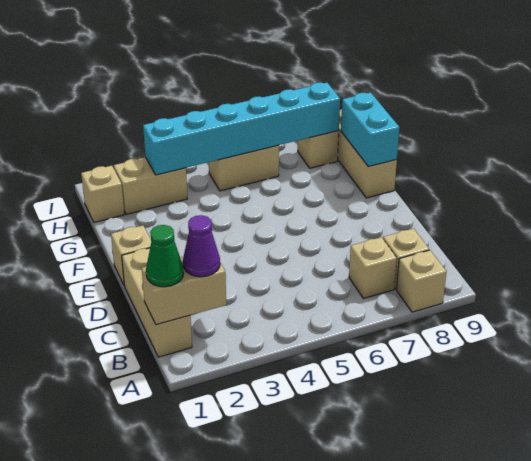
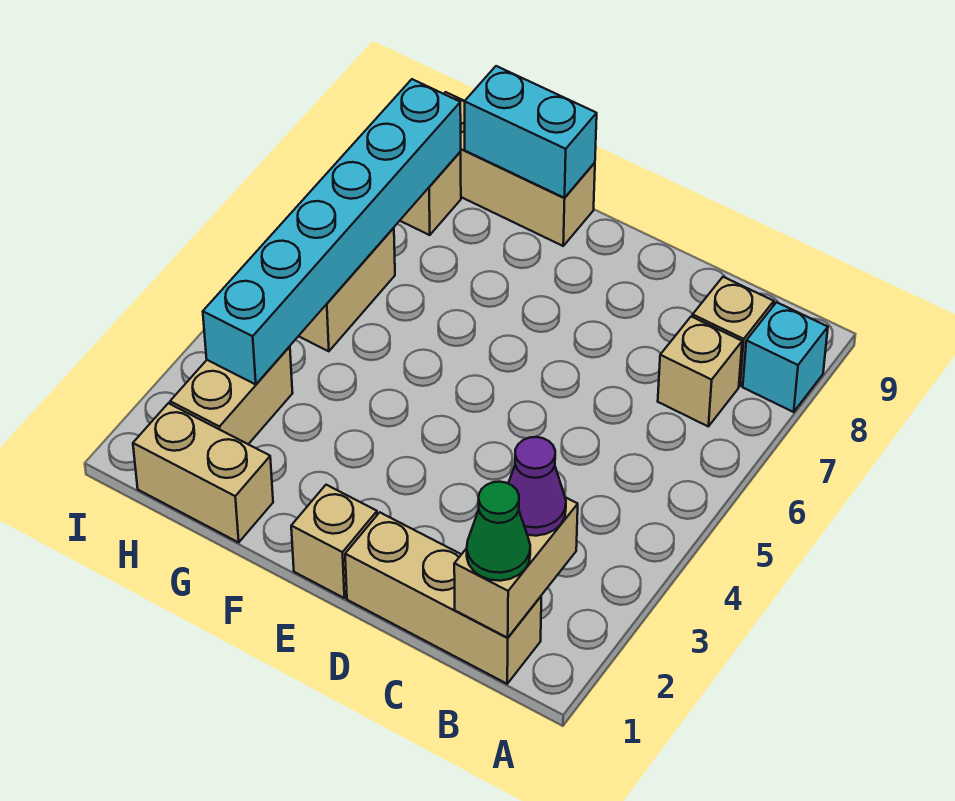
tan brick A8 level 1 -> cyan brick A8 level 1
tan brick H1 level 1 -> tan brick G1:H1 level 1

